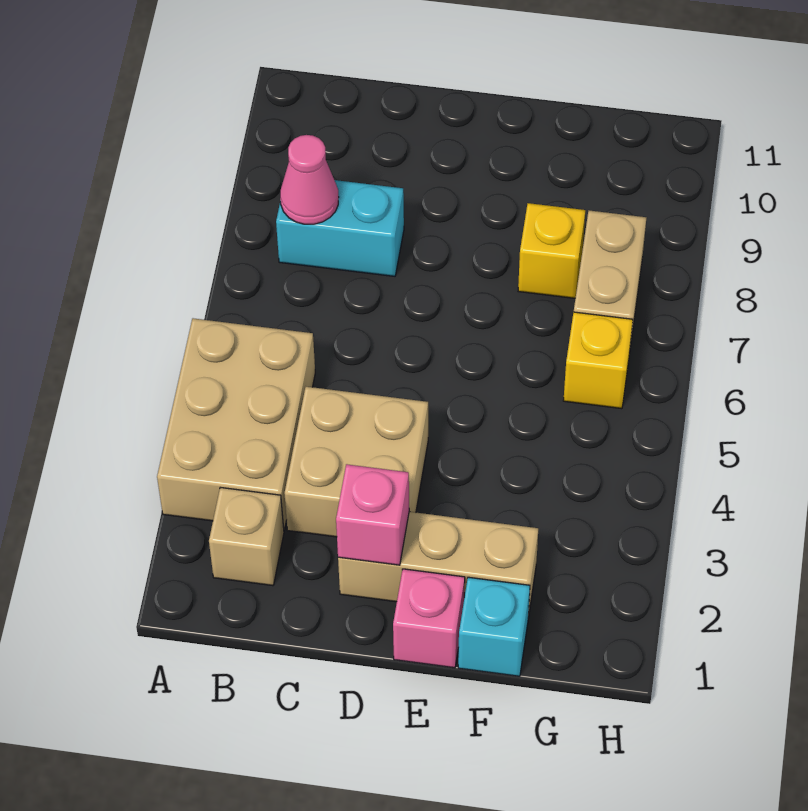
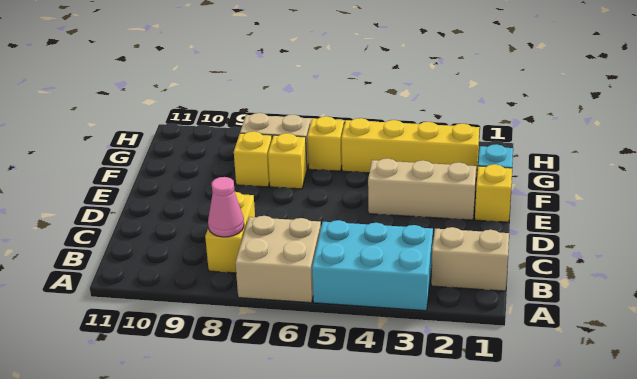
tan brick A3:B5 level 1 -> cyan brick A3:B5 level 1
tan brick B2 level 1 -> tan brick B1:B2 level 1
cyan brick B8:C8 level 1 -> yellow brick B8:C8 level 1
tan brick C3:D4 level 1 -> tan brick A6:B7 level 1
tan brick D2:F2 level 1 -> tan brick E2:E4 level 1
pink brick D2 level 2 -> none
pink brick E1 level 1 -> yellow brick E1 level 1
none -> yellow brick F7 level 1
none -> yellow brick G2:G5 level 1

